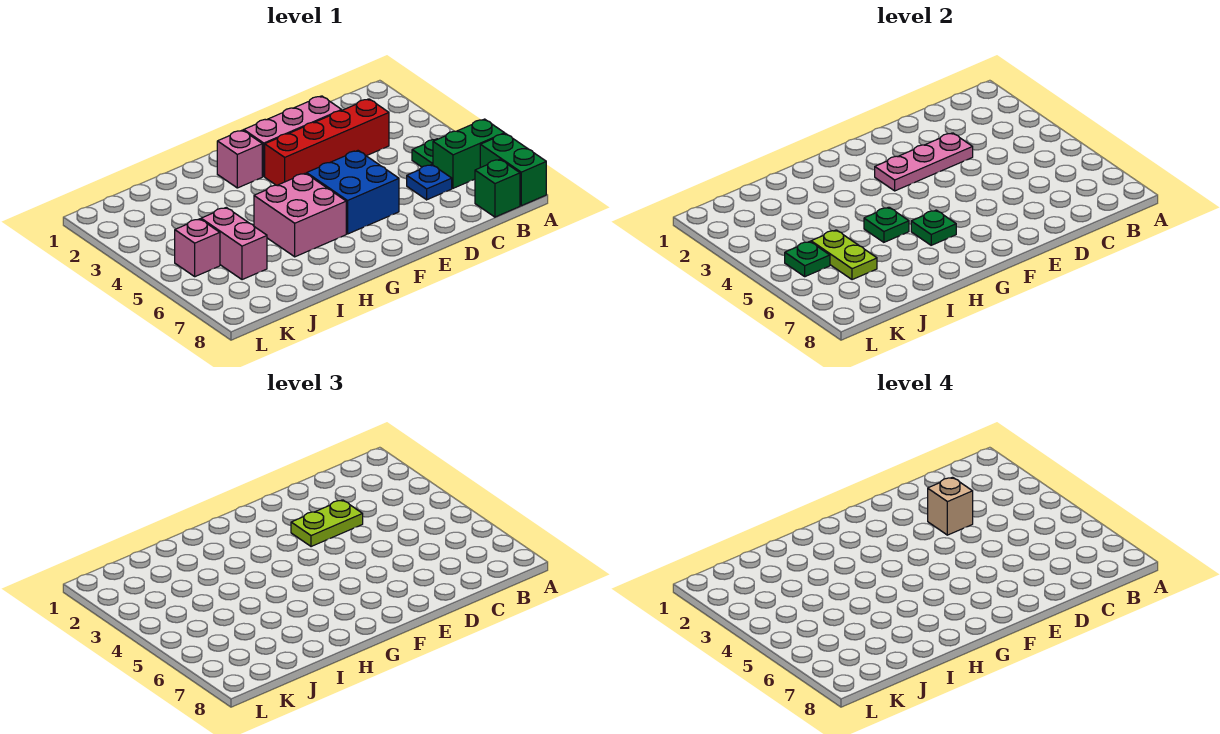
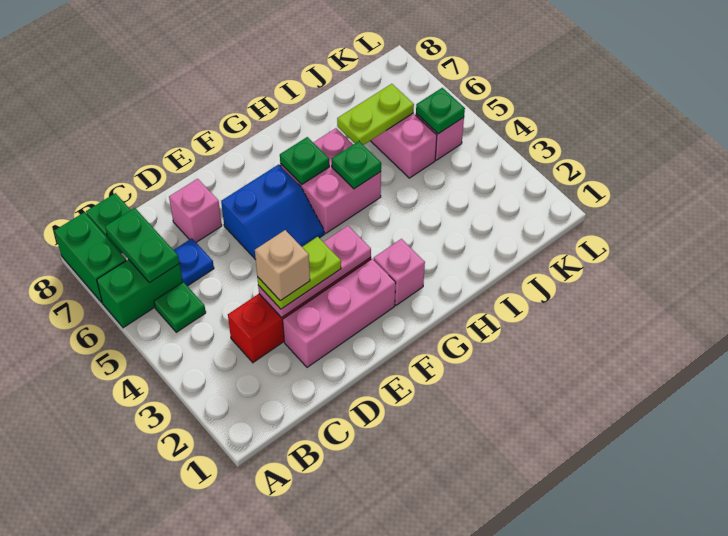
none -> green plate B6:B7 level 2
none -> pink brick D7 level 1
blue brick E5:F6 level 1 -> blue slope E5:F6 level 1 top 6
lime plate J5:J6 level 2 -> lime plate I6:J6 level 2

